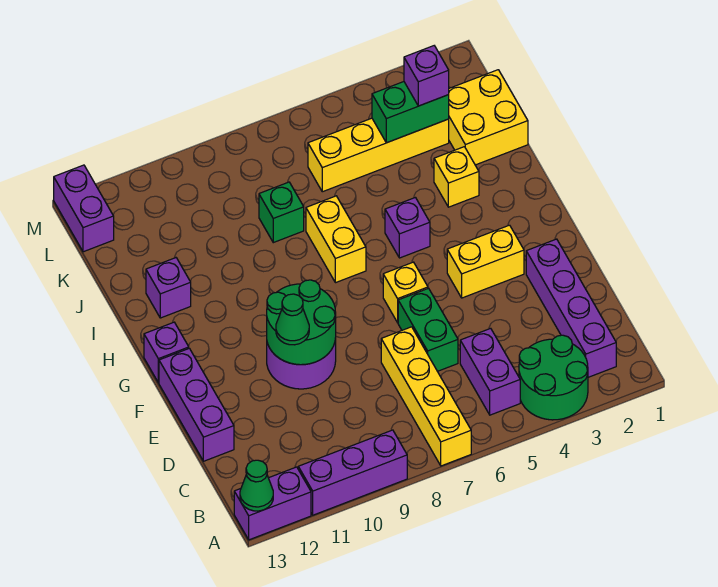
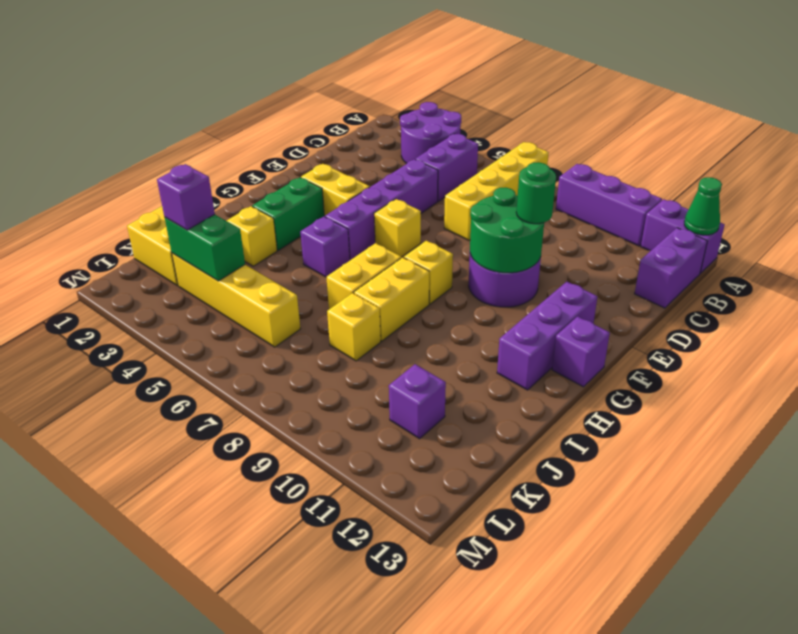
green round brick A3:B4 level 1 -> purple round brick A3:B4 level 1
purple brick B2:E2 level 1 -> purple brick D5:G5 level 1
green brick D6:E6 level 1 -> green brick G3:H3 level 1
purple brick D13:F13 level 1 -> purple brick F12:H12 level 1
green cone E10 level 3 -> green round brick E10 level 3
none -> yellow brick G8 level 1
none -> yellow brick H8:I8 level 1
purple brick I12 level 1 -> purple brick K11 level 1
green brick J8 level 1 -> yellow brick J8 level 1
purple brick L13:M13 level 1 -> purple brick B13:C13 level 1

